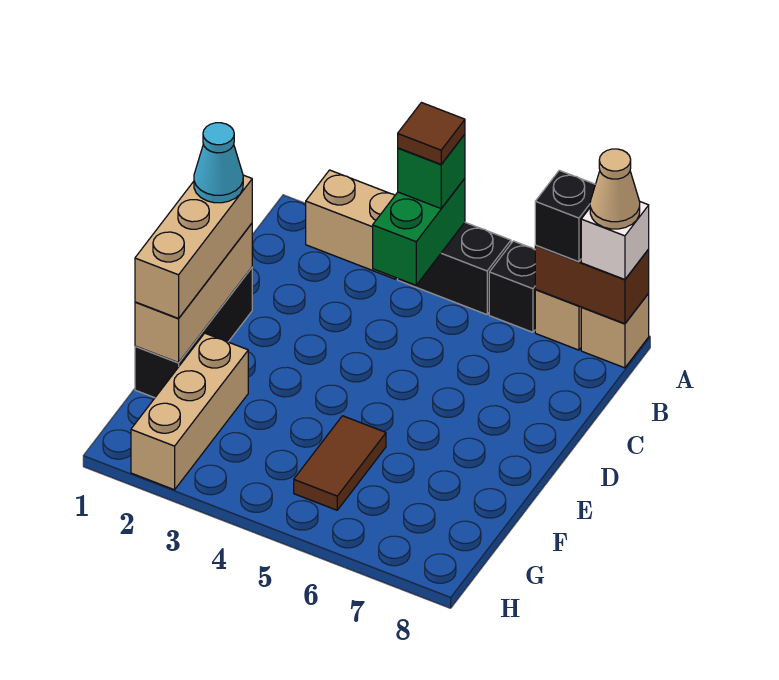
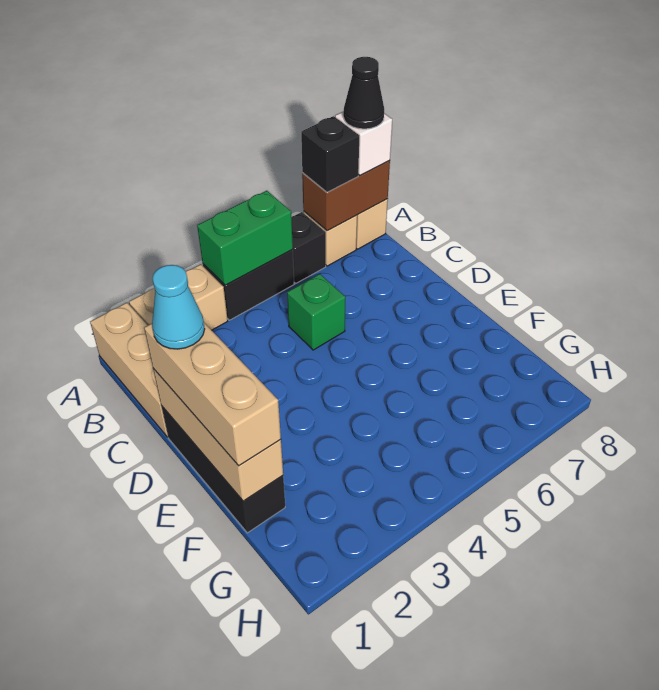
green brick A4:B4 level 2 -> green brick A4:A5 level 2
green brick A4 level 3 -> green brick C5 level 1
brown tile A4 level 4 -> none
tan cone A8 level 4 -> black cone A8 level 4
tan brick F2:H2 level 1 -> tan brick A1:C1 level 1
brown tile F5:G5 level 1 -> none

